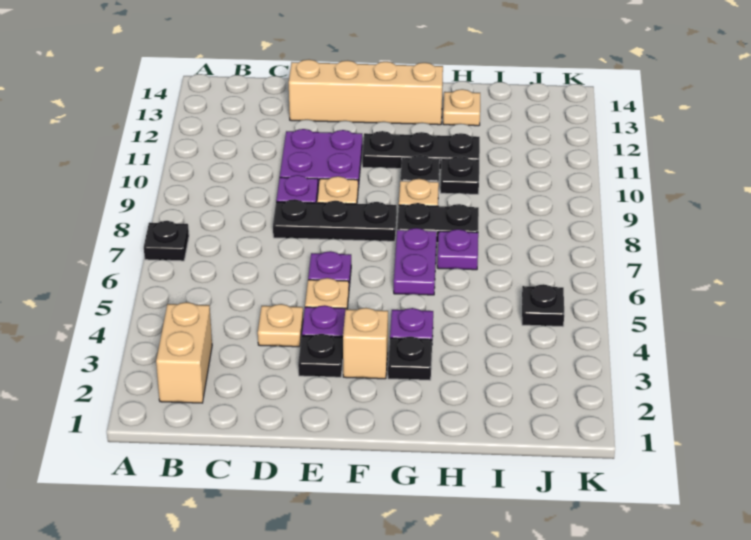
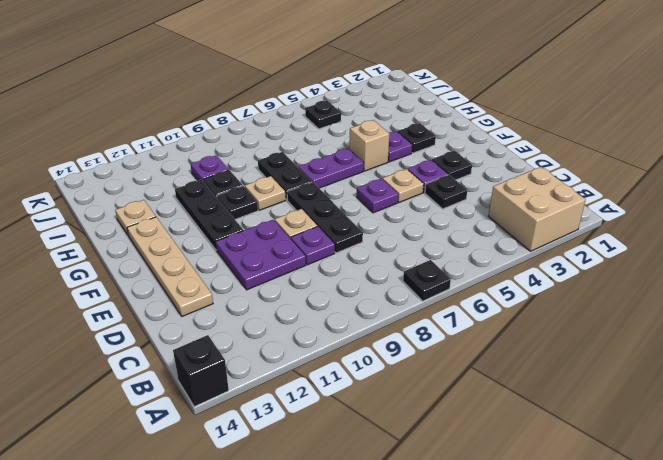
none -> black brick A14 level 1
tan brick B2:B3 level 1 -> tan brick A2:B3 level 1
tan plate D4 level 1 -> black plate D4 level 1
tan brick D13:G13 level 1 -> tan plate D13:G13 level 1
tan brick F3 level 1 -> tan brick G5 level 1
purple plate H7 level 1 -> purple plate I10 level 1

